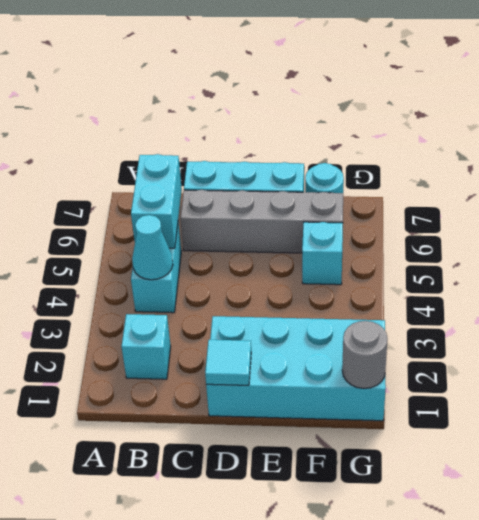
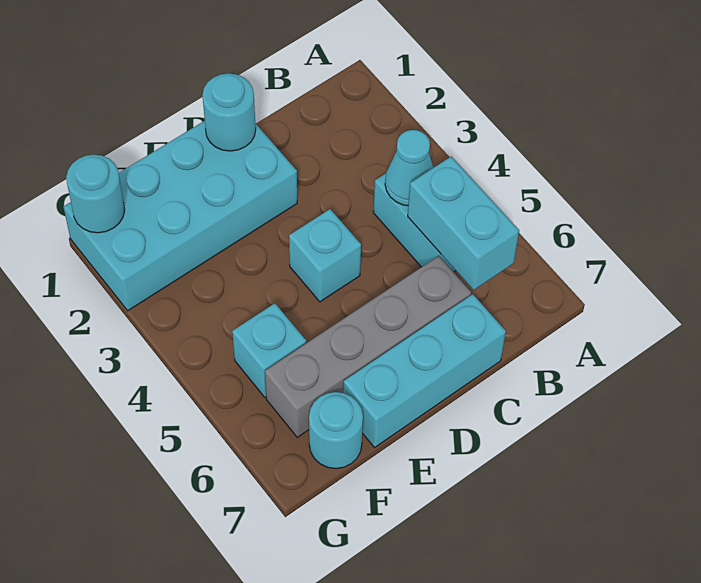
cyan brick B2 level 1 -> cyan brick D4 level 1
cyan tile D1 level 2 -> cyan round brick D1 level 2
grey round brick G1 level 2 -> cyan round brick G1 level 2

